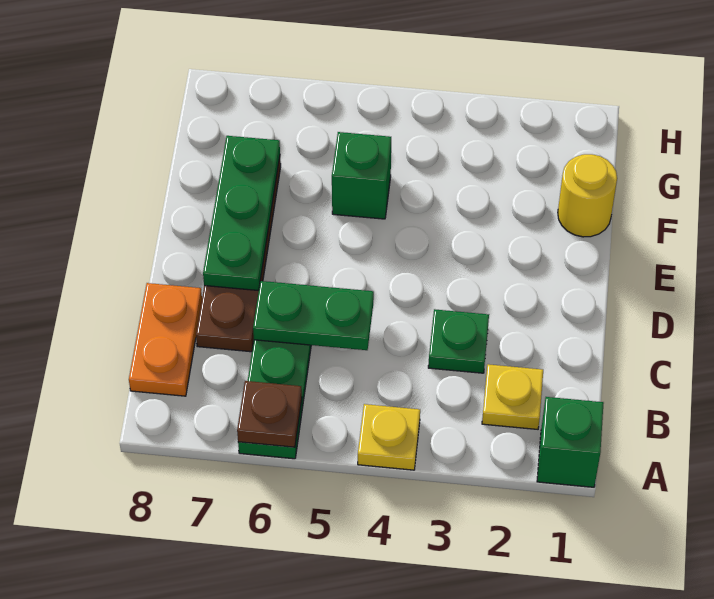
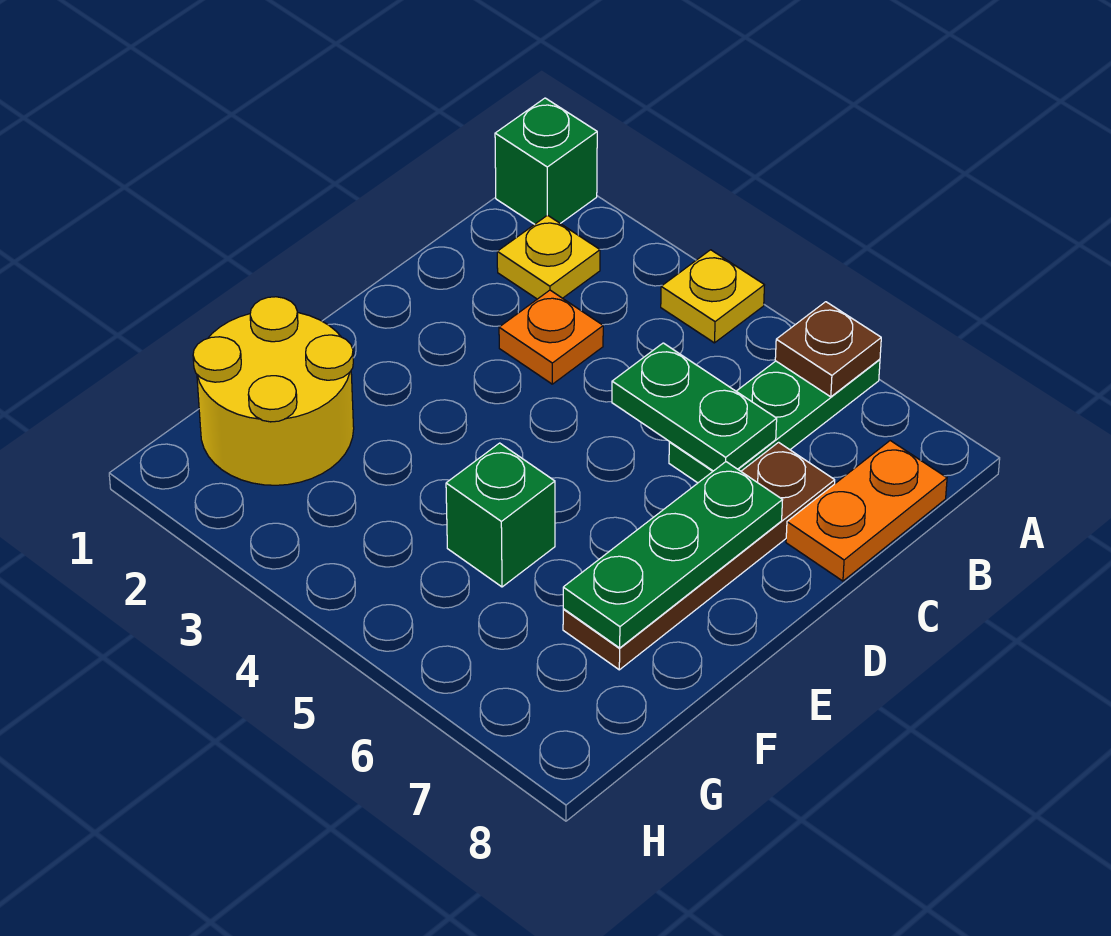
green plate C3 level 1 -> orange plate C3 level 1
yellow round brick F1 level 1 -> yellow round brick F1:G2 level 1

